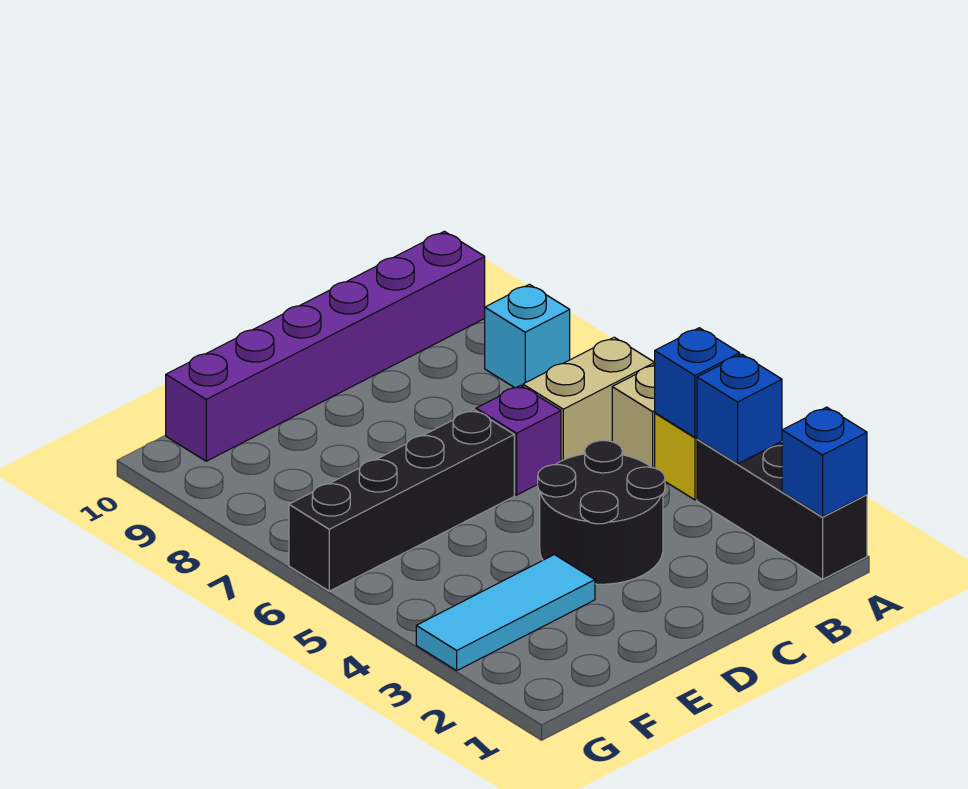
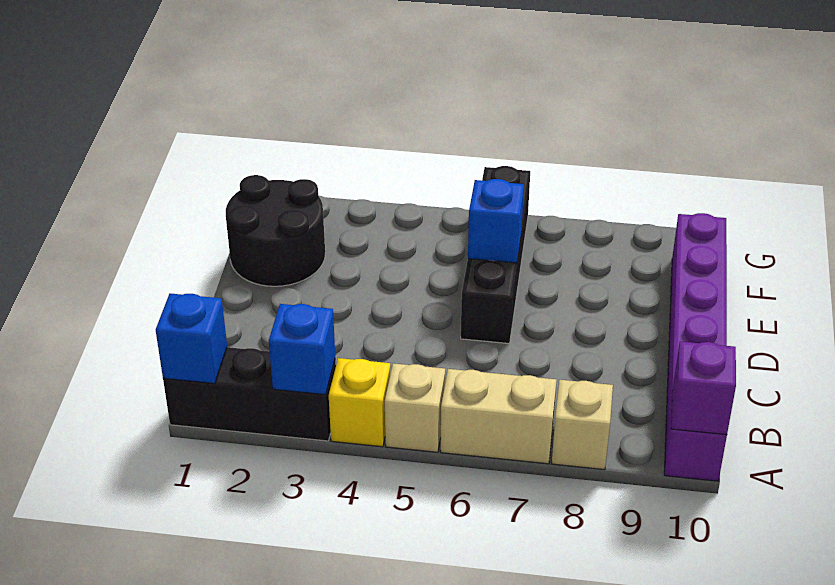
blue brick A4 level 2 -> blue brick E6 level 2
tan brick A6:B6 level 1 -> tan brick A6:A7 level 1
cyan brick A8 level 1 -> tan brick A8 level 1
black round brick C3:D4 level 1 -> black round brick E1:F2 level 1
purple brick C6 level 1 -> purple brick A10 level 2
cyan tile E3:G3 level 1 -> none

